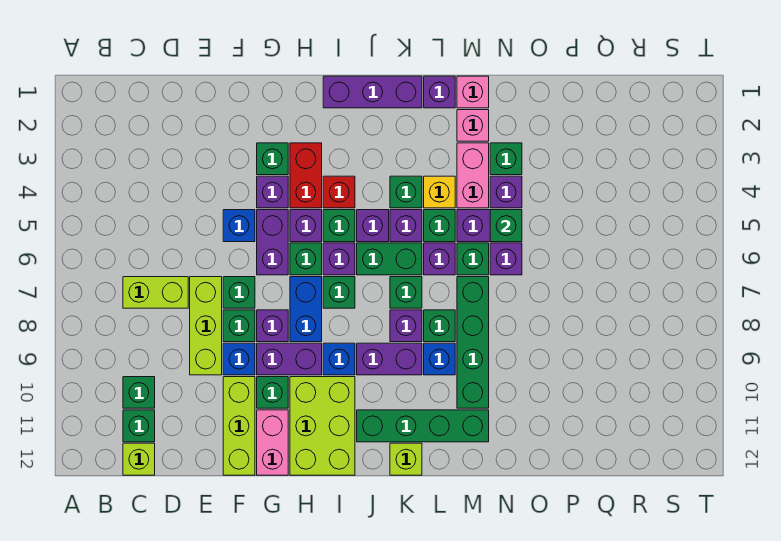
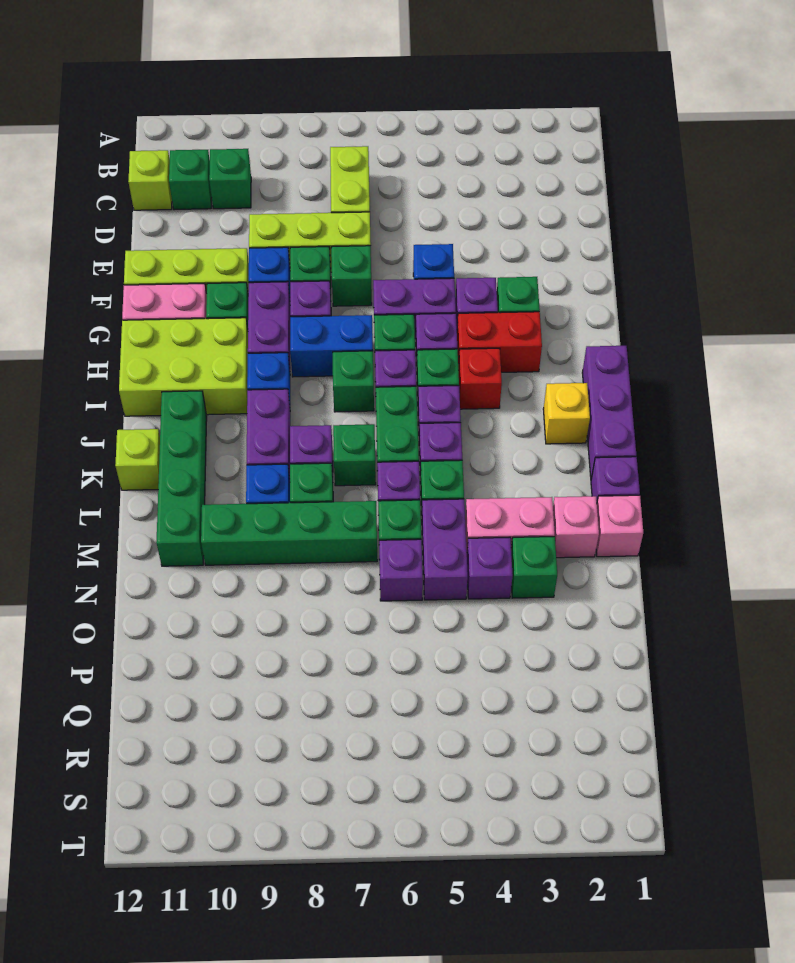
green brick K4 level 1 -> none
yellow brick L4 level 1 -> yellow brick J2 level 1
green brick N5 level 2 -> none

